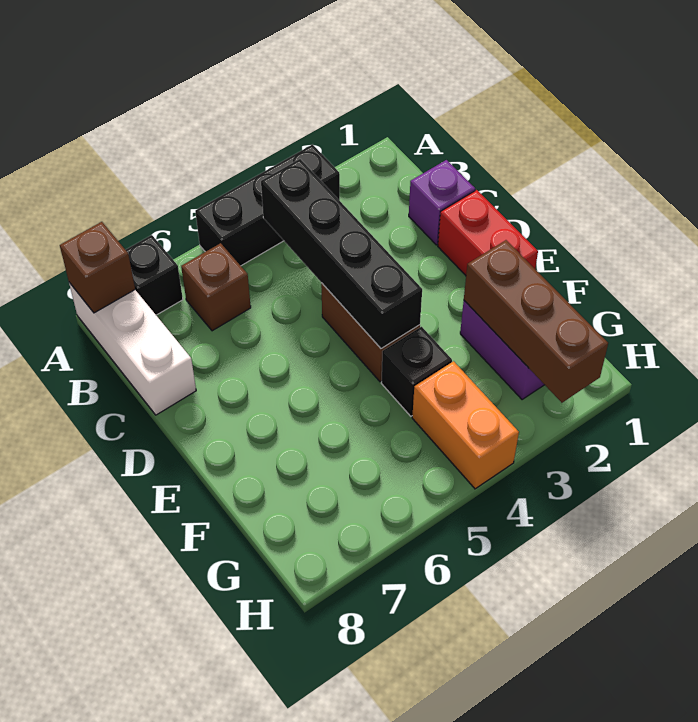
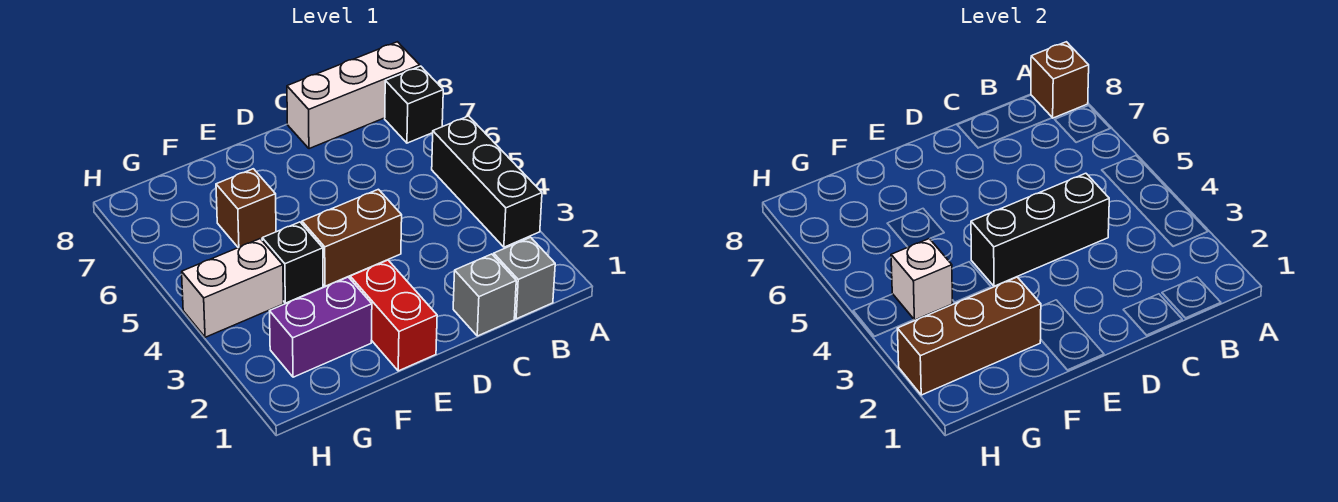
none -> grey brick B1 level 1
black brick B4:E4 level 2 -> black brick C4:E4 level 2
brown brick B6 level 1 -> brown brick F6 level 1
purple brick C1 level 1 -> grey brick C1 level 1
red brick D1:E1 level 1 -> red brick E1:E2 level 1
orange brick G4:H4 level 1 -> white brick G4:H4 level 1
none -> white brick G4 level 2

